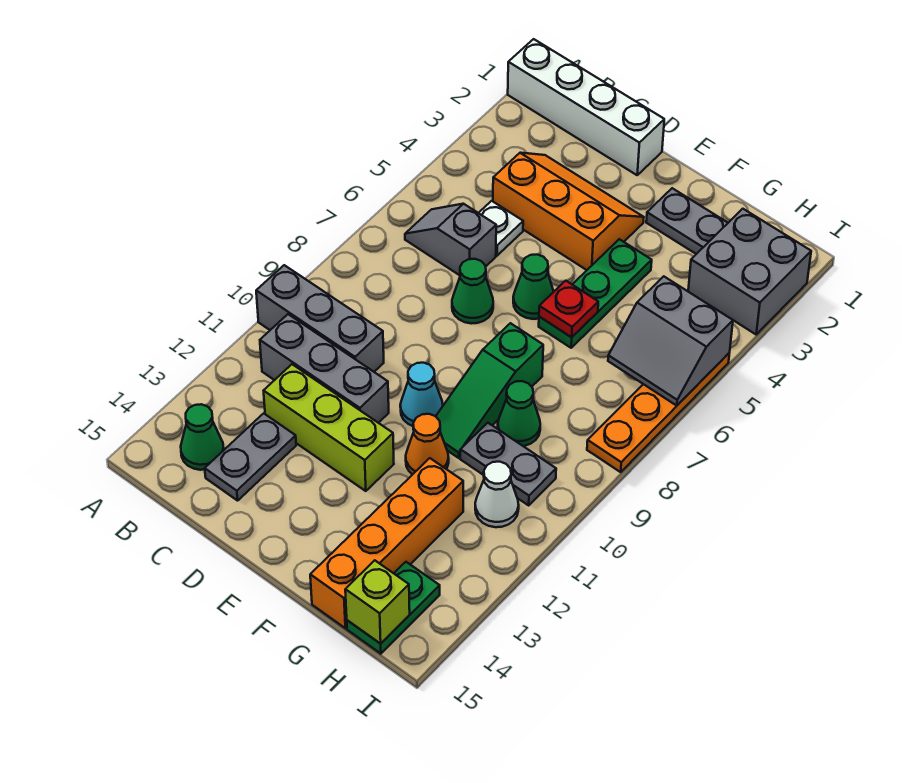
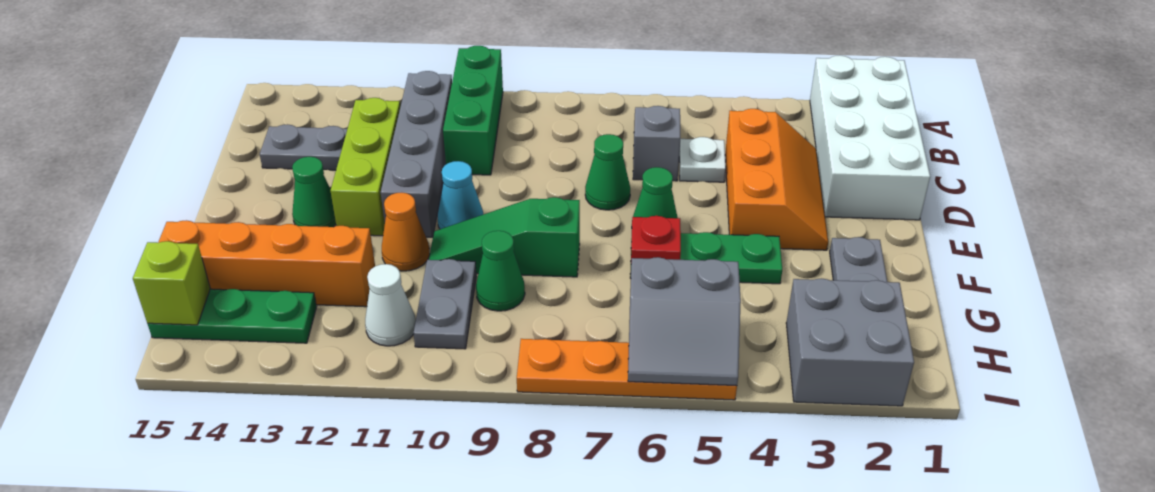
white brick A1:D1 level 1 -> white brick A1:D2 level 1
grey brick A10:C10 level 1 -> green brick A10:C10 level 1
grey brick B11:D11 level 1 -> grey brick B11:E11 level 1
green cone B14 level 1 -> green cone E13 level 1
grey slope H5:I6 level 2 top 5 -> grey slope H5:I6 level 2 top H
green plate H14:H15 level 1 -> green plate H13:H15 level 1

